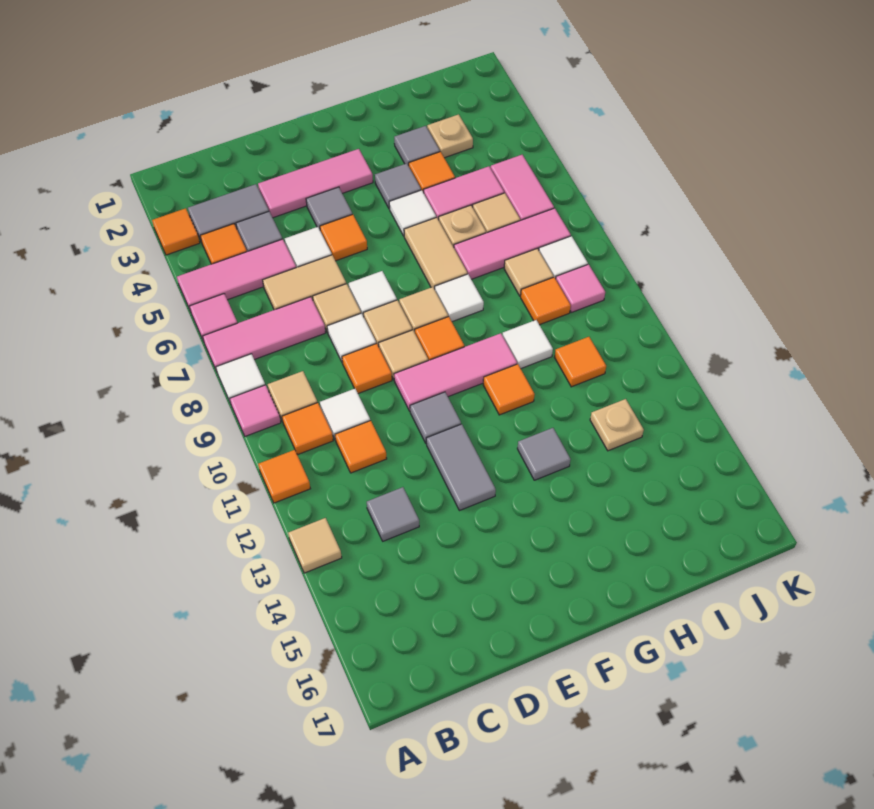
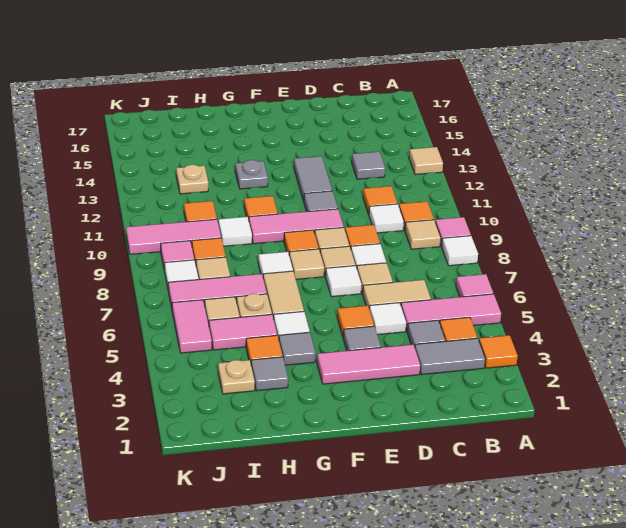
pink tile A7:C7 level 1 -> pink tile I10:K10 level 1
orange tile A11 level 1 -> none
grey tile G13 level 1 -> grey plate G13 level 1

